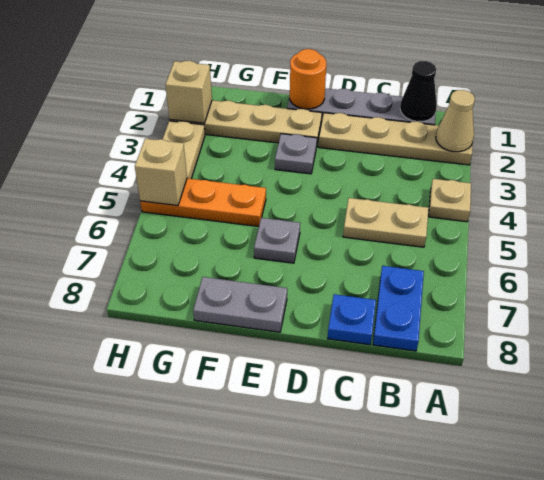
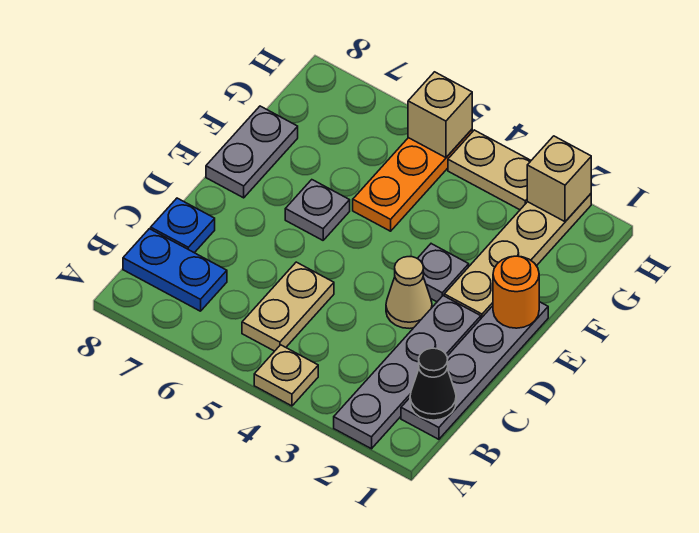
tan plate A2:D2 level 1 -> grey plate A2:D2 level 1
tan cone A2 level 2 -> tan cone D3 level 1

